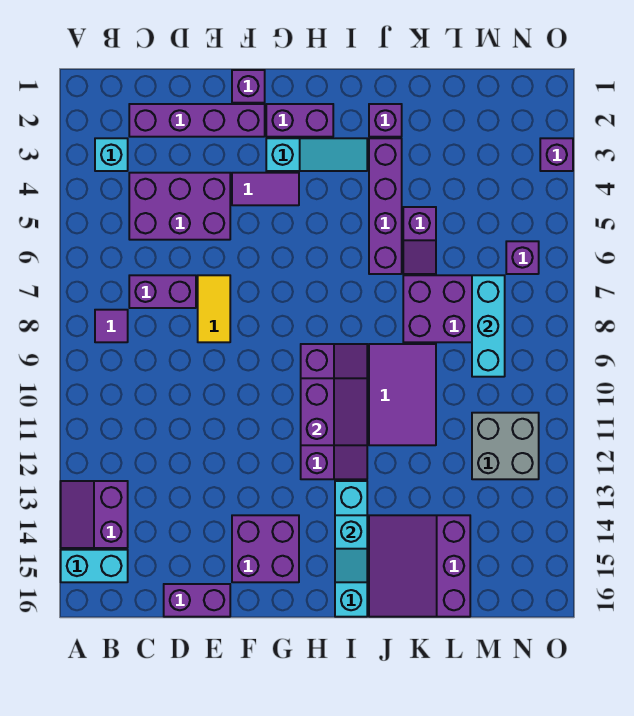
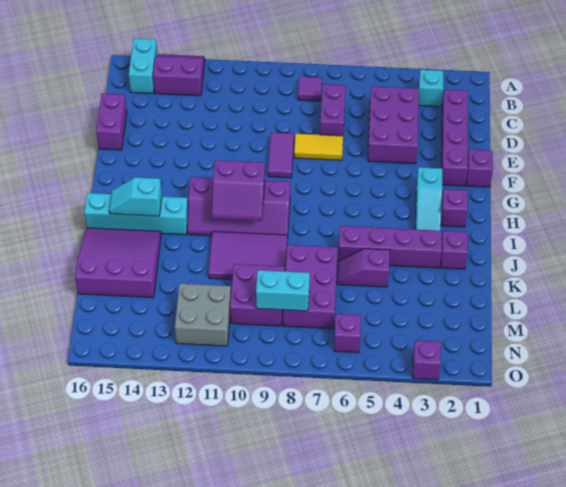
purple tile F4:G4 level 1 -> purple tile E9:F9 level 1
purple brick F14:G15 level 1 -> purple brick L9:M10 level 1
purple brick G2:H2 level 1 -> purple brick H2 level 1
cyan brick M7:M9 level 2 -> cyan brick M8:M9 level 2

